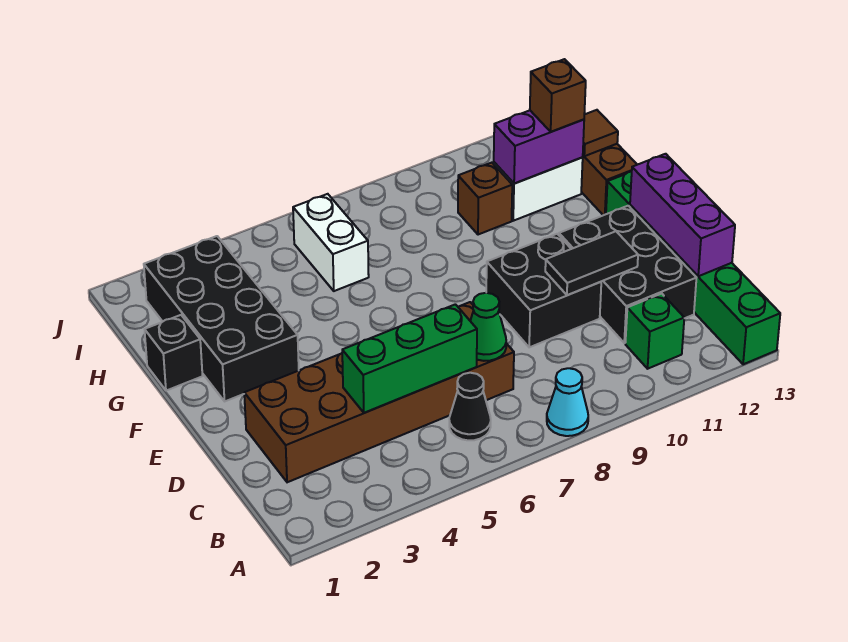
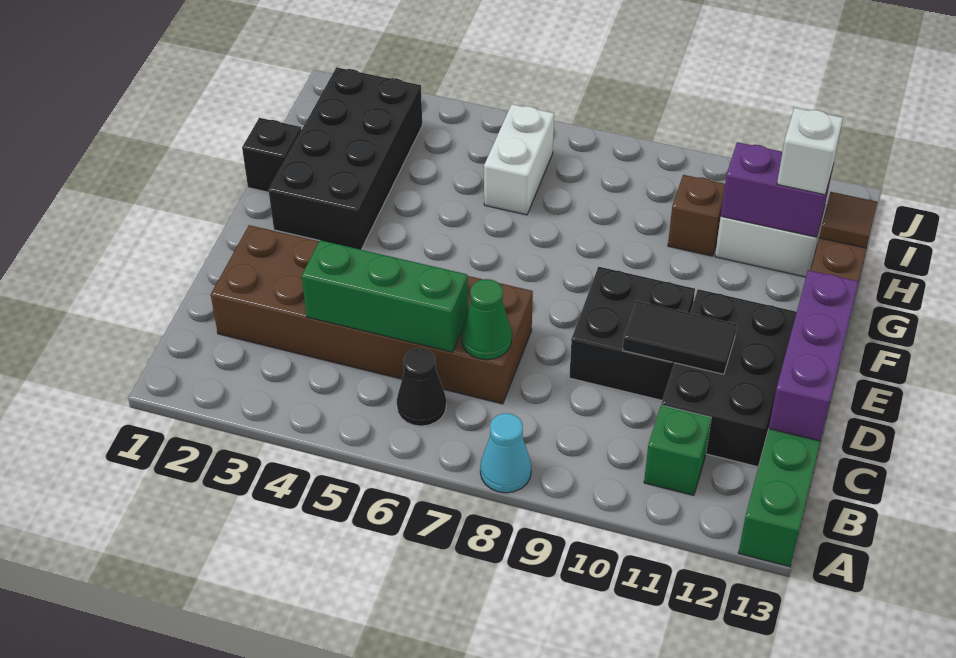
brown brick H12 level 3 -> white brick H12 level 3

